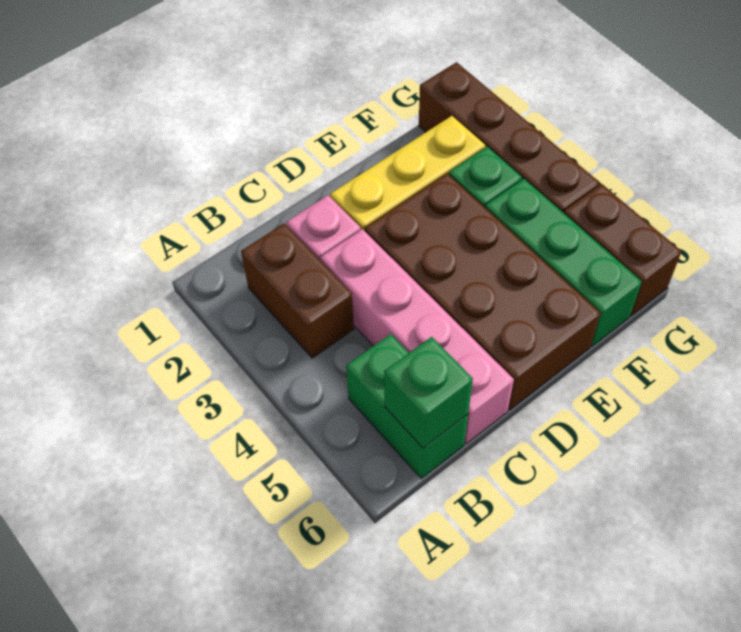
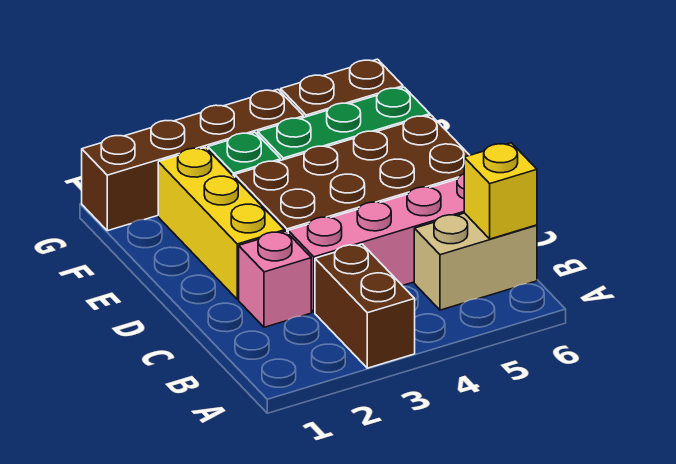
brown brick B2:B3 level 1 -> brown brick A3:B3 level 1
green brick B5:B6 level 1 -> tan brick B5:B6 level 1
green brick B6 level 2 -> yellow brick B6 level 2

